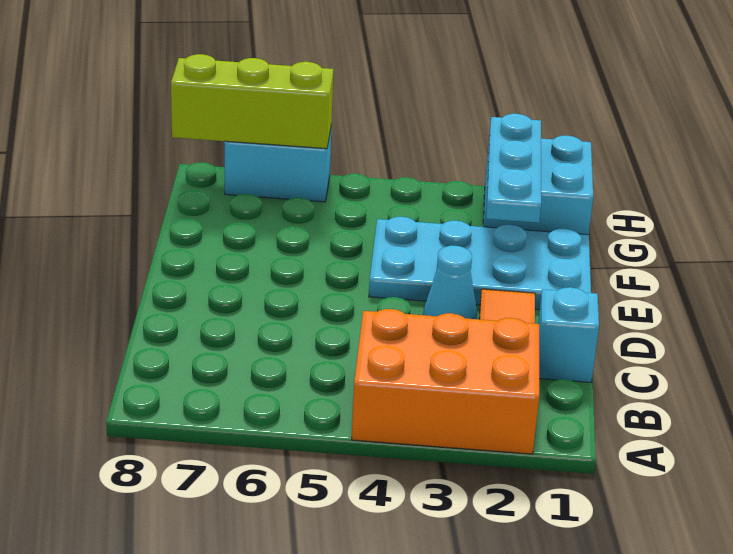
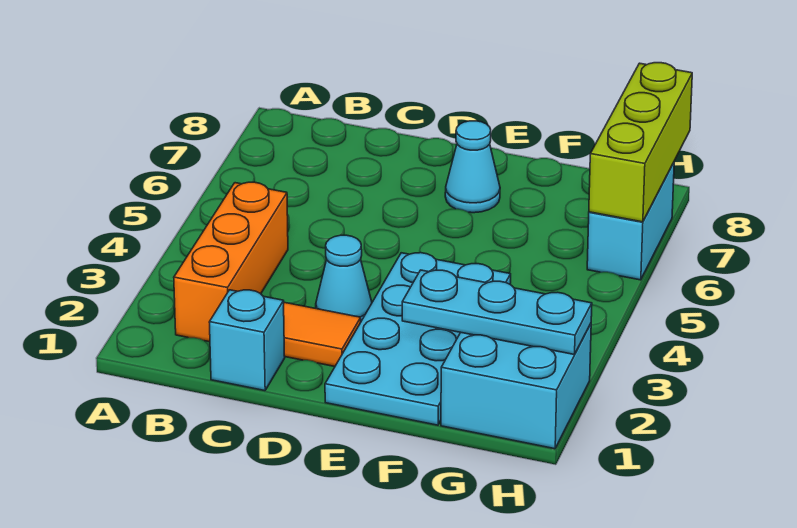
orange brick A2:B4 level 1 -> orange brick B2:B4 level 1
none -> cyan cone E7 level 1

